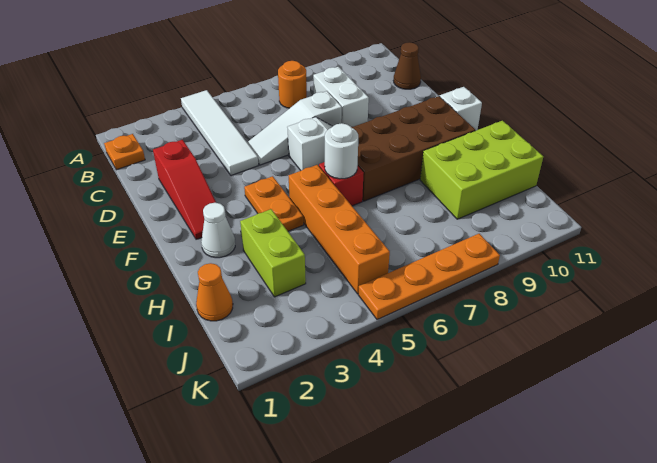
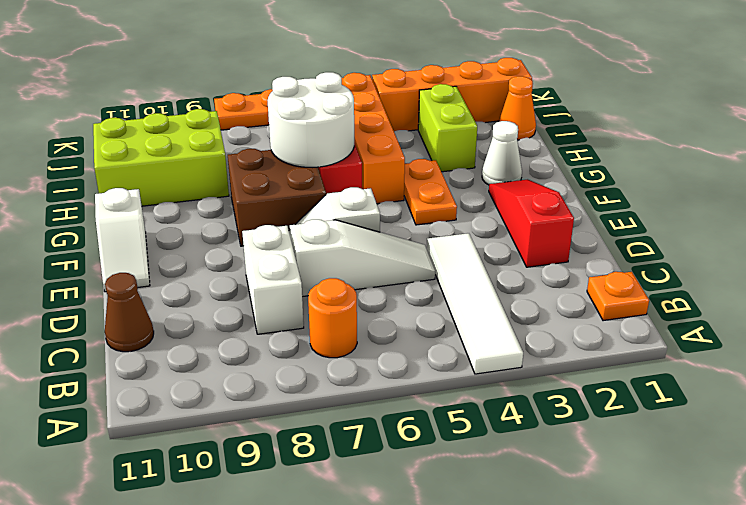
brown brick F7:G10 level 1 -> brown brick F7:G8 level 1
white round brick G6 level 2 -> white round brick G6:H7 level 2
none -> orange brick J1:J4 level 1

